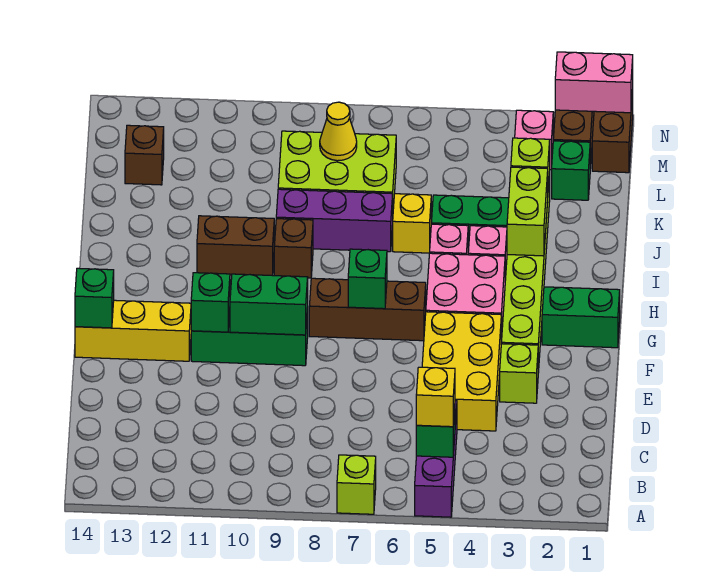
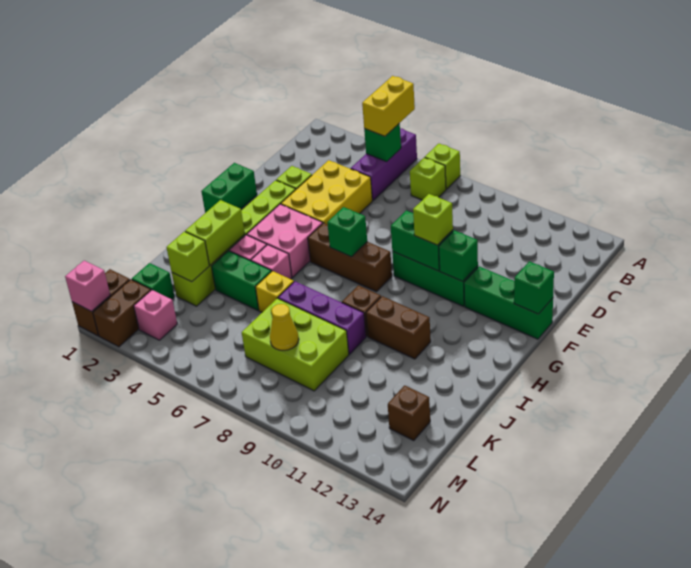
yellow brick B5 level 3 -> yellow brick A5:B5 level 3
none -> lime brick B7 level 1
none -> lime brick F10 level 3
yellow brick F12:F14 level 1 -> green brick F12:F14 level 1
green brick G1:G2 level 1 -> green brick F1:G1 level 1
pink brick N1:N2 level 2 -> pink brick N1 level 2

